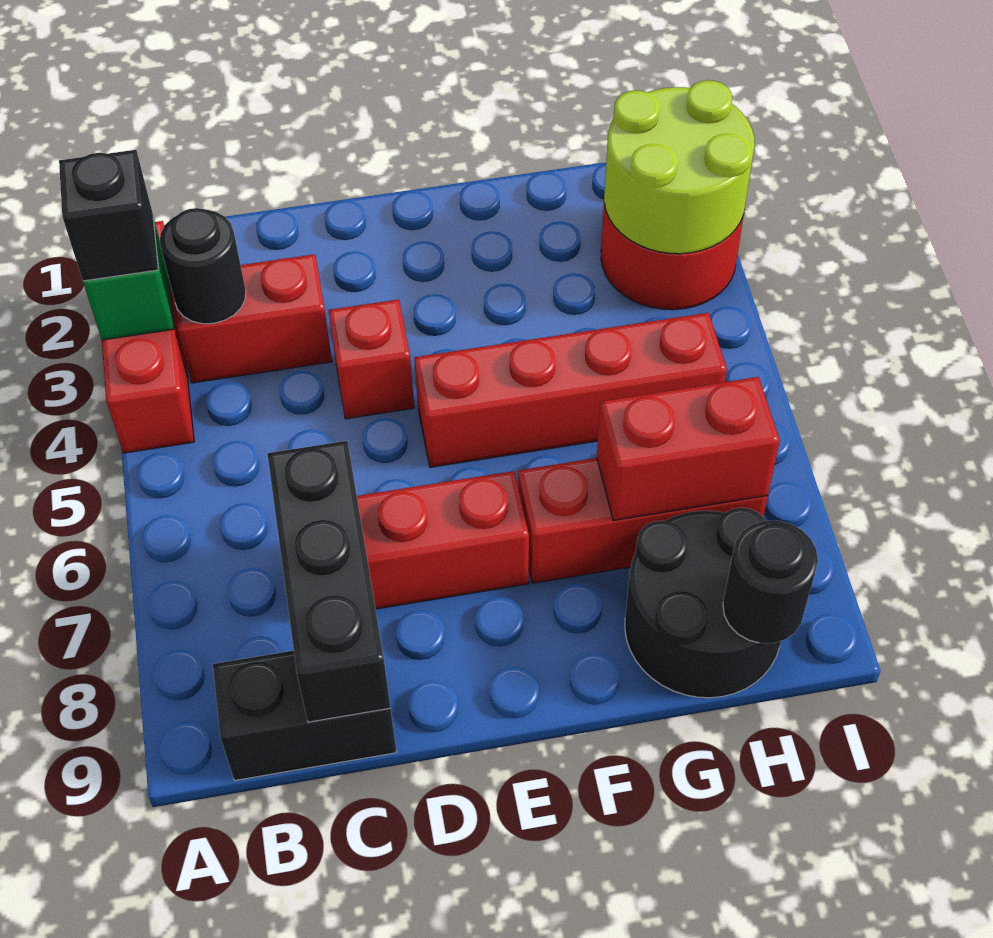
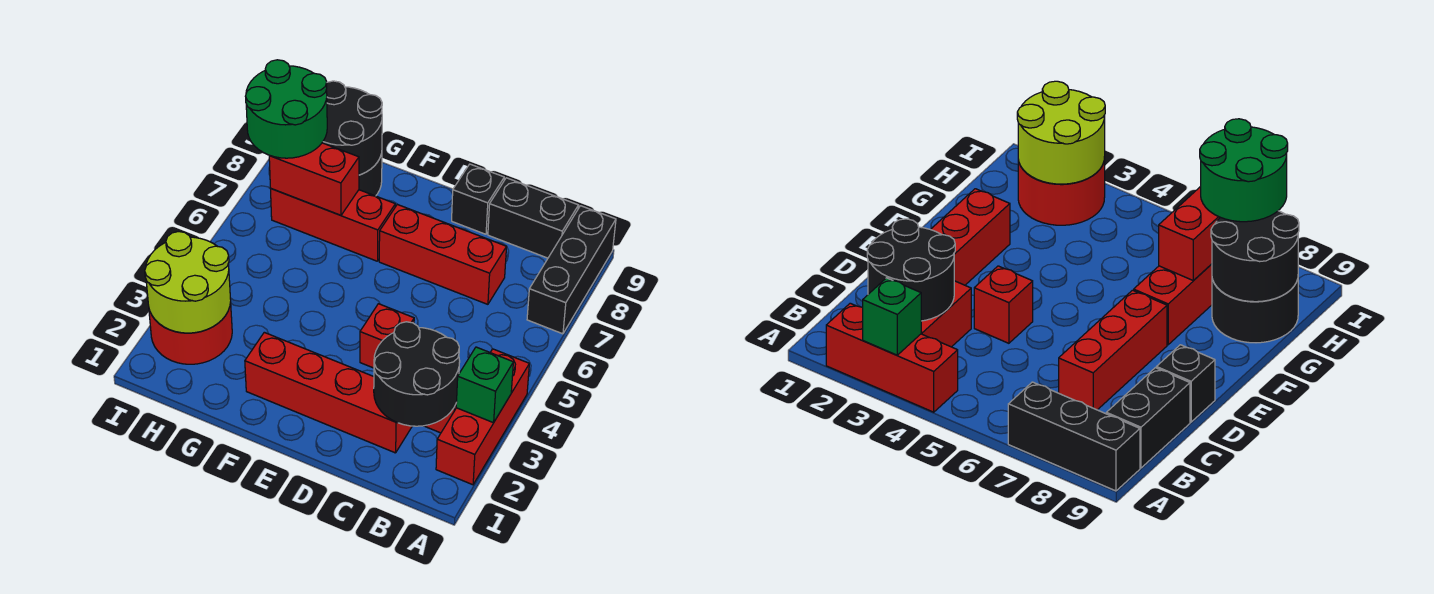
black brick A3 level 3 -> black brick D9 level 1
black round brick B3 level 2 -> black round brick B2:C3 level 2
black brick C7:C9 level 2 -> black brick A7:A9 level 1
red brick E5:H5 level 1 -> red brick C2:F2 level 1
none -> green round brick H7:I8 level 3
black round brick H9 level 2 -> black round brick G8:H9 level 2

